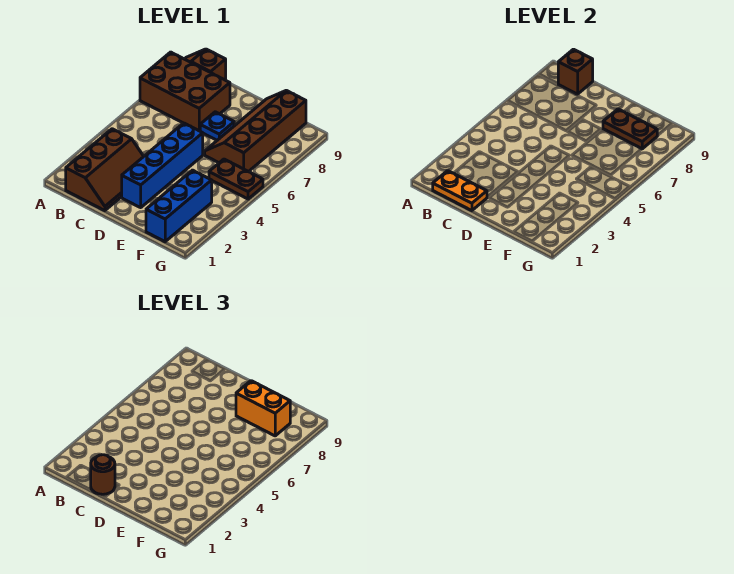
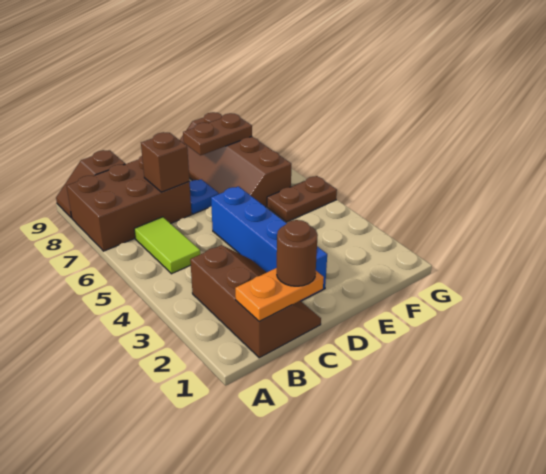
none -> lime tile B5:B6 level 1
brown brick B9 level 2 -> brown brick C7 level 2
orange brick E8:F8 level 3 -> none
blue brick F1:F3 level 1 -> none

